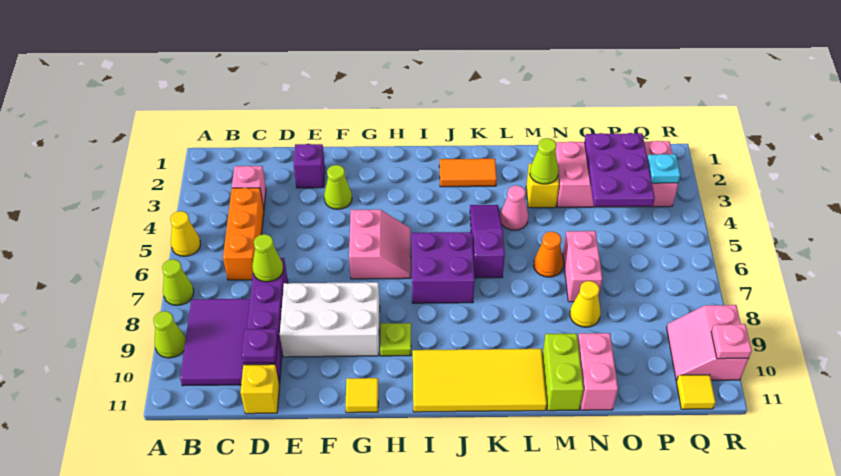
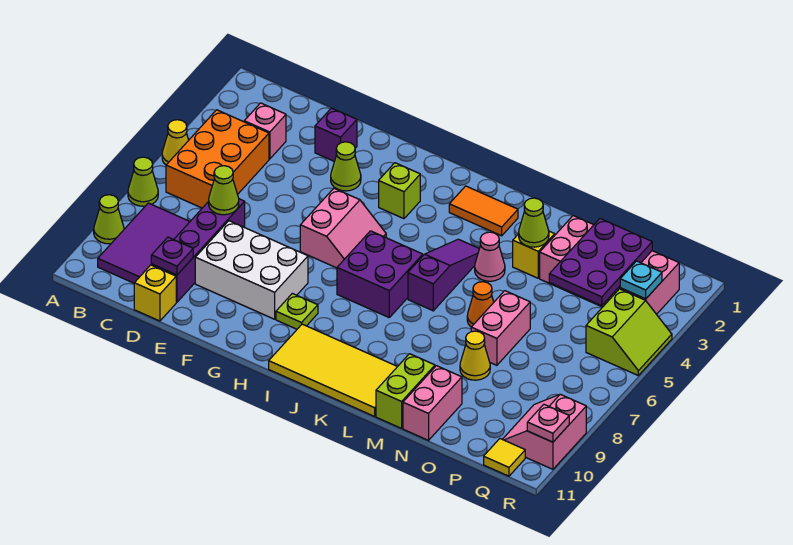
orange brick C4:C6 level 1 -> orange brick B4:C6 level 1
yellow tile G11 level 1 -> none
none -> lime brick H3 level 1
none -> lime slope Q4:R5 level 1 top Q

